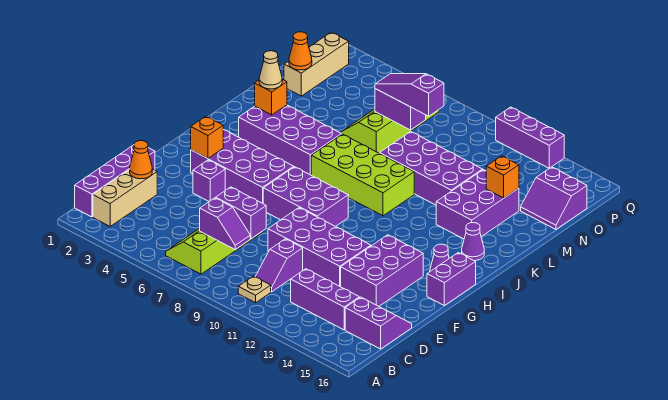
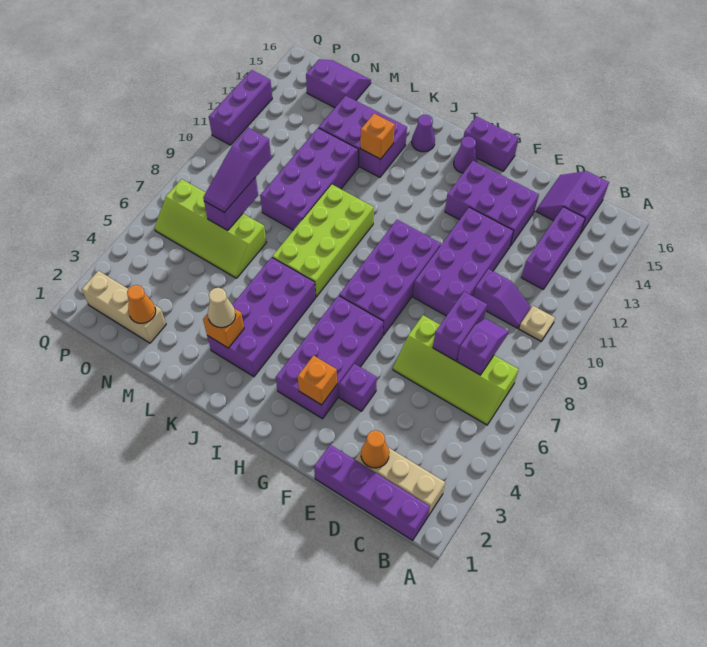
purple brick G7:H9 level 1 -> purple brick G7:H10 level 1
orange brick M14 level 2 -> orange brick K13 level 2
purple slope N15:O16 level 1 top O -> purple slope N15:O16 level 1 top 15

